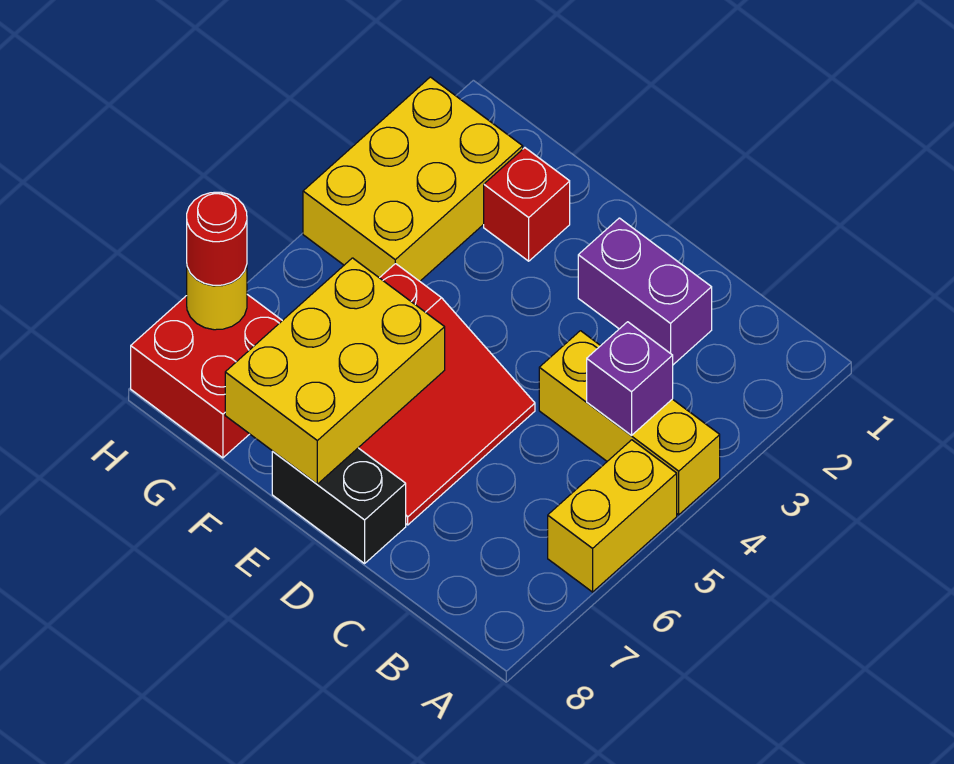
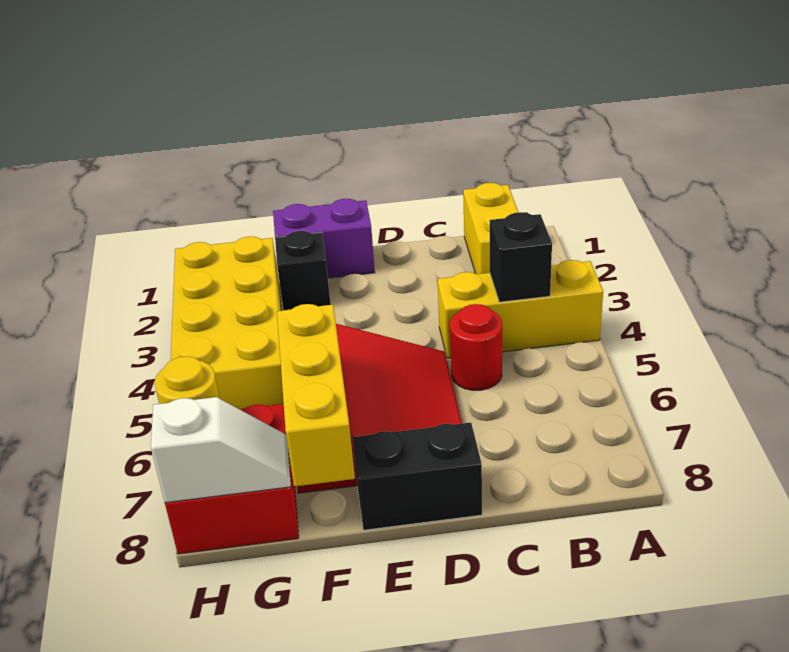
yellow brick A5:A6 level 1 -> yellow brick B1:B2 level 1
purple brick B4 level 2 -> black brick B4 level 2
purple brick C2:D2 level 1 -> purple brick E1:F1 level 1
yellow brick E6:F8 level 2 -> yellow brick F6:F8 level 2
red brick F2 level 1 -> black brick F2 level 1
yellow brick G2:H4 level 1 -> yellow brick G2:H5 level 1
none -> white slope G8:H8 level 2 top H
red round brick H7 level 3 -> red round brick C5 level 1

